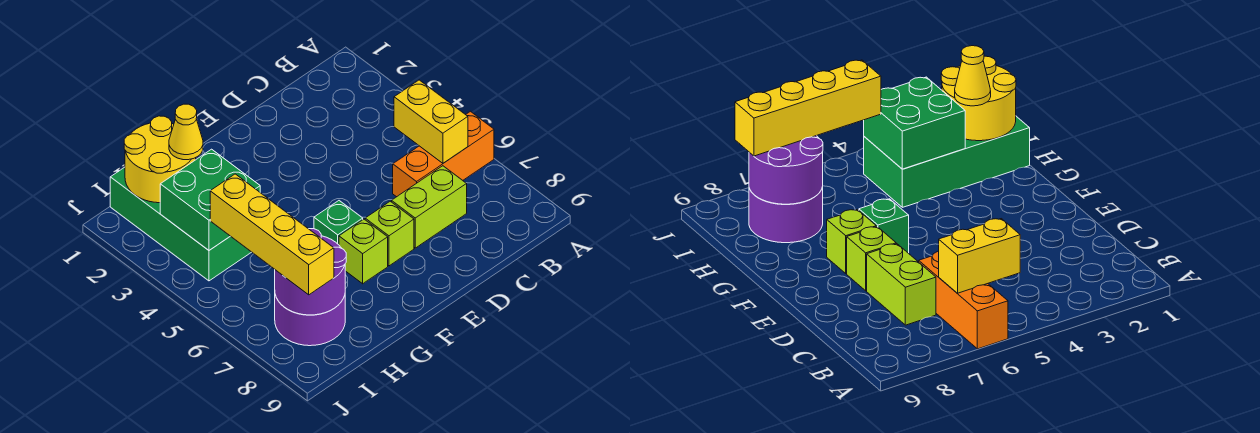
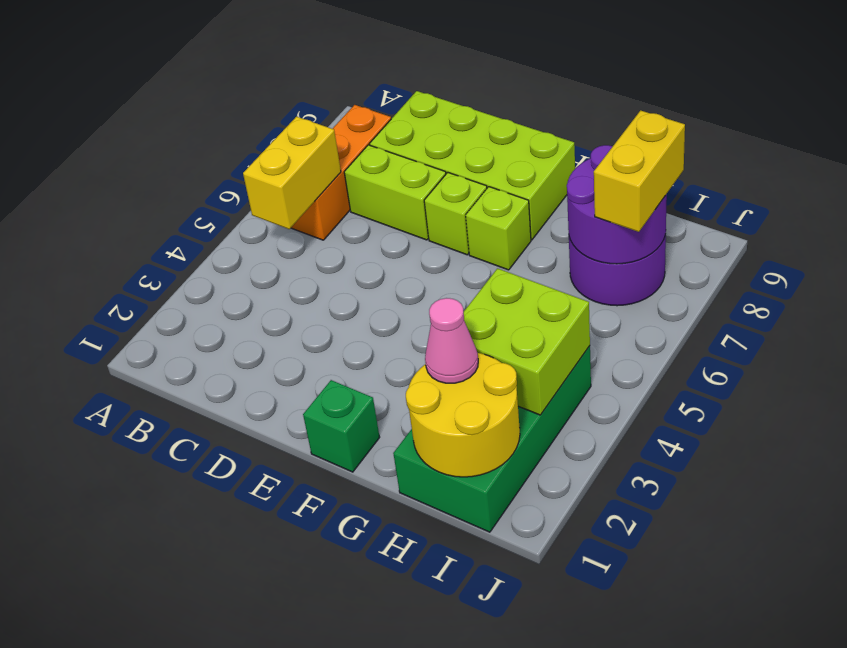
orange brick A6:C6 level 1 -> orange brick B6:B8 level 1
none -> lime brick C8:F9 level 1
green brick F6 level 1 -> green brick F1 level 1
yellow cone H2 level 3 -> pink cone H2 level 3
green brick H3:I4 level 2 -> lime brick H3:I4 level 2
yellow brick I5:I8 level 3 -> yellow brick I7:I8 level 3

